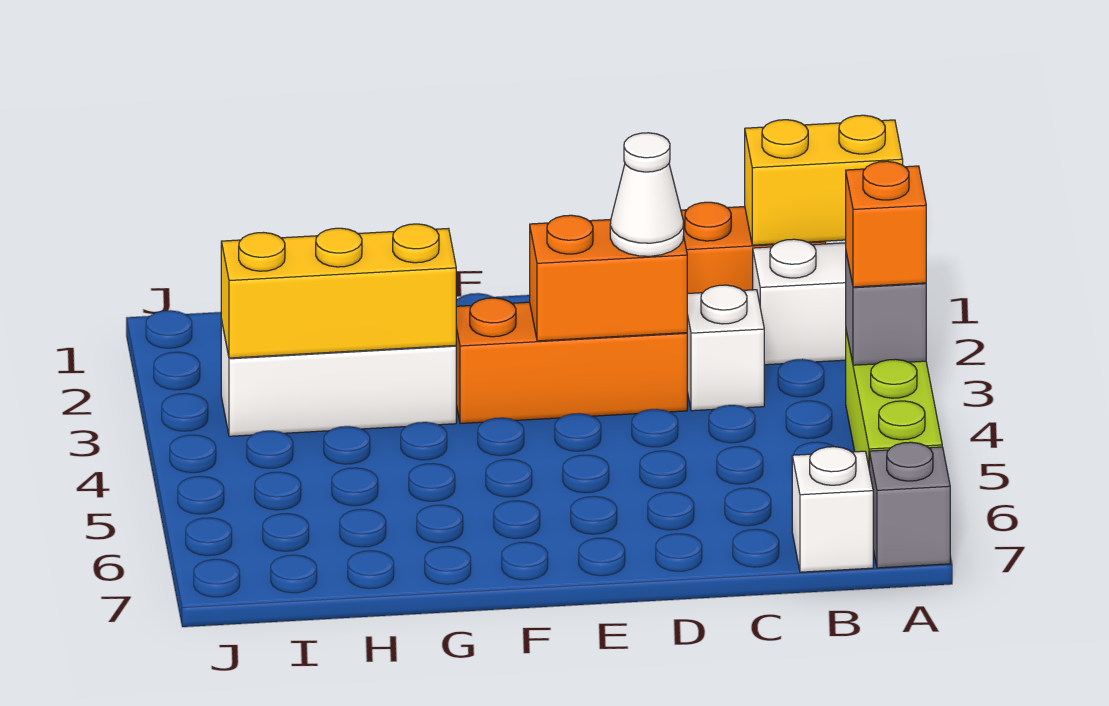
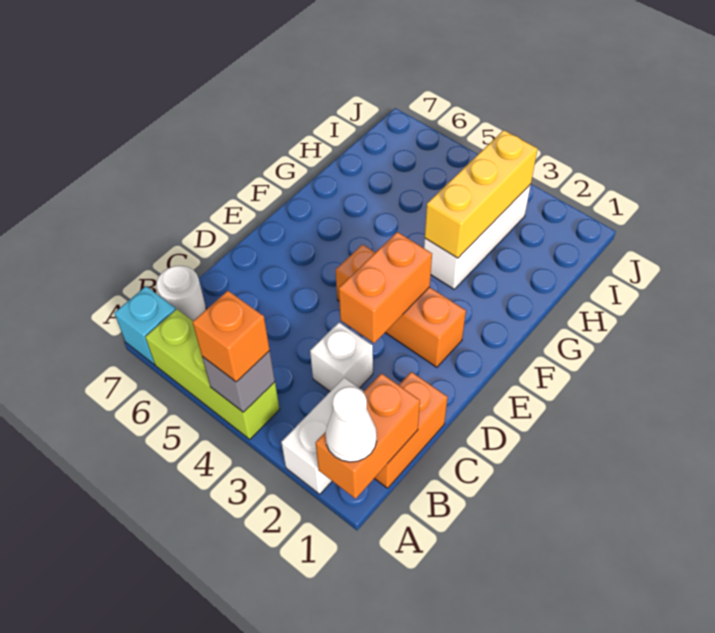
yellow brick A1:B1 level 2 -> orange brick A1:B1 level 2
grey brick A7 level 1 -> cyan brick A7 level 1
white brick B7 level 1 -> white round brick B7 level 1
orange brick D3:F3 level 1 -> orange brick E2:E4 level 1
white cone D3 level 3 -> white cone A1 level 3

